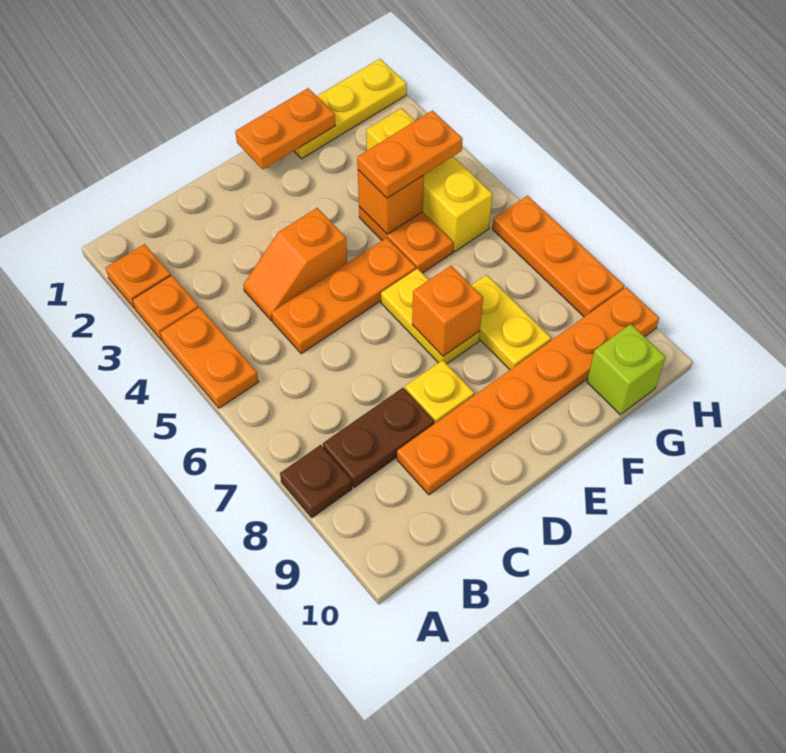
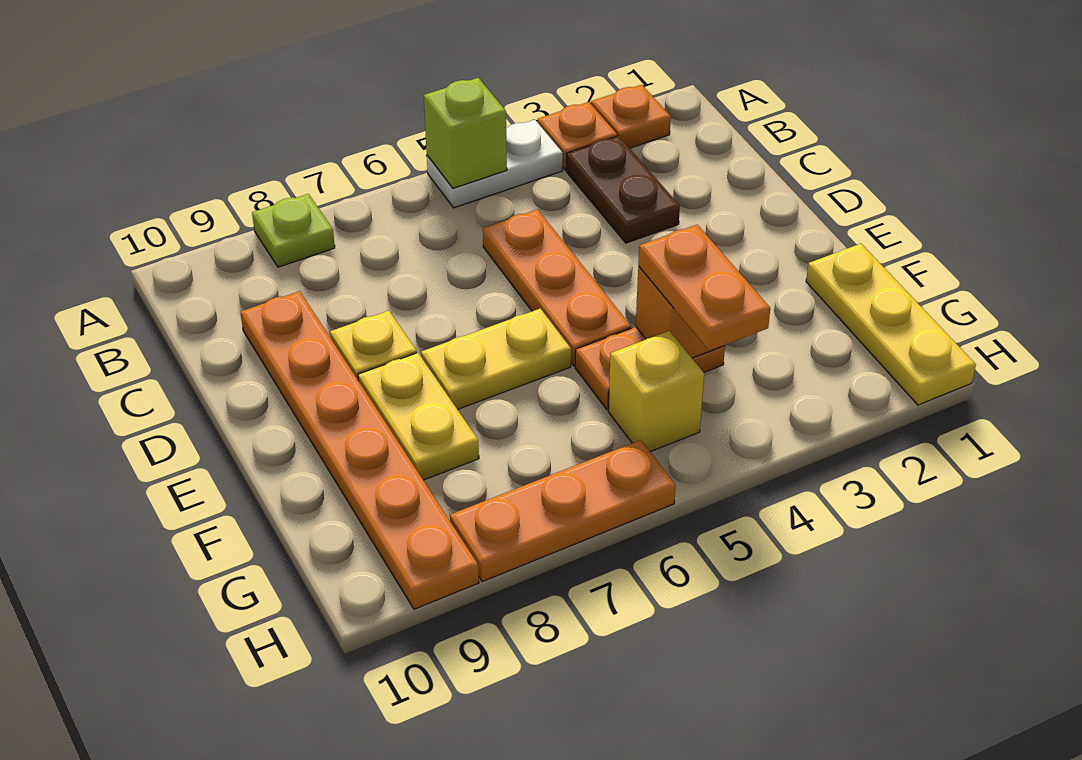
orange plate A4:A5 level 1 -> white plate A4:A5 level 1
brown plate A8 level 1 -> lime plate A8 level 1
brown plate B8:C8 level 1 -> brown plate B3:C3 level 1
orange slope C4:D4 level 1 top D -> none
orange plate E1:F1 level 2 -> none
orange brick E7 level 2 -> none
yellow plate F7:F8 level 1 -> yellow plate E8:F8 level 1
yellow brick G3:G5 level 1 -> yellow brick G5 level 1
lime brick G10 level 1 -> lime brick A5 level 2

